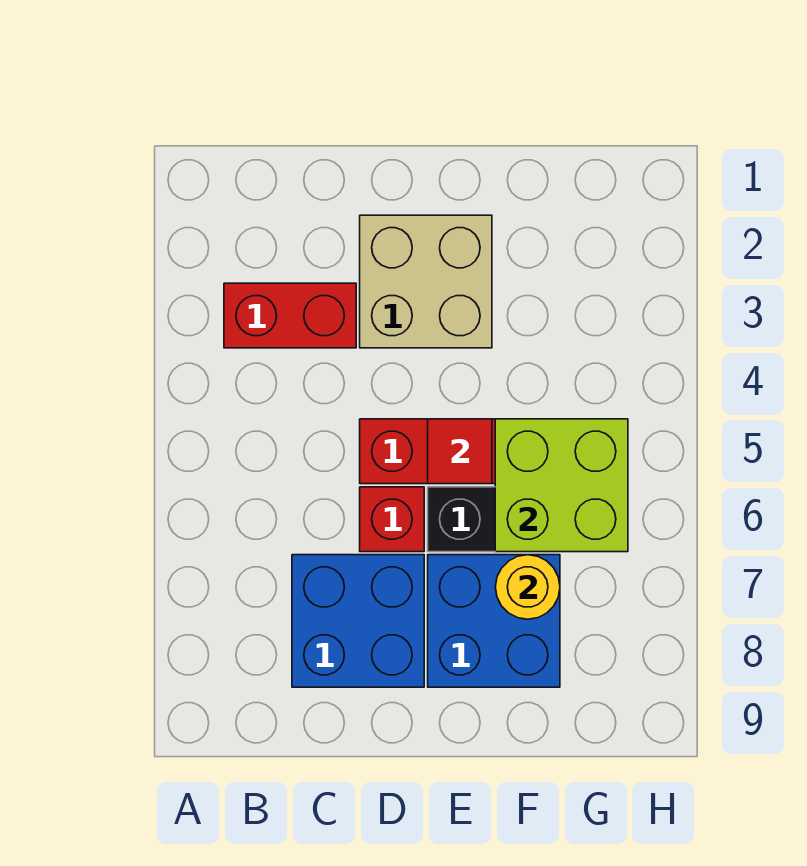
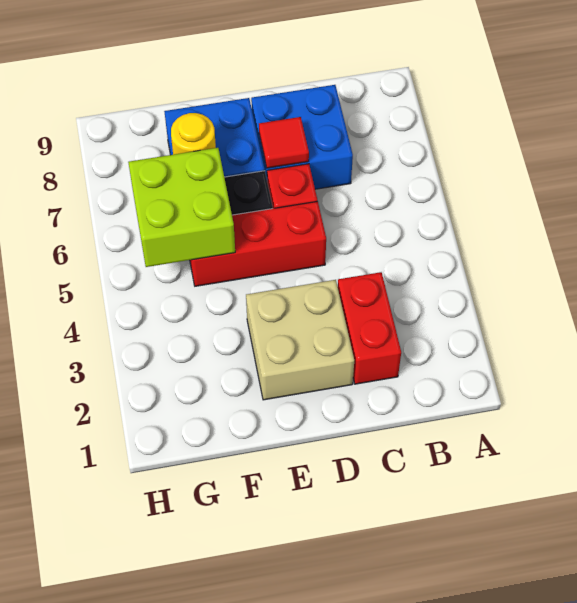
red brick B3:C3 level 1 -> red brick C2:C3 level 1
red tile E5 level 2 -> red tile D7 level 2

